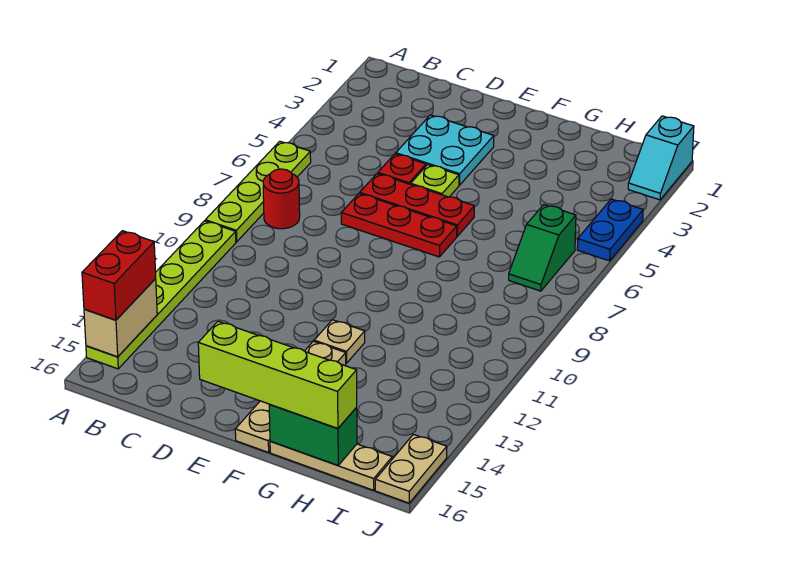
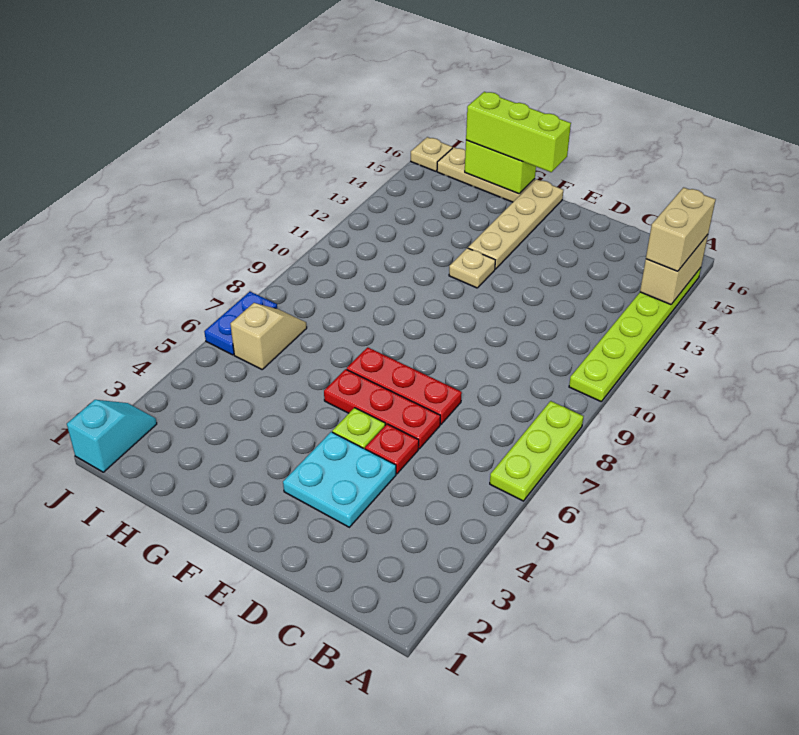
lime plate A6:A9 level 1 -> lime plate A6:A8 level 1
red brick A14:A15 level 3 -> tan brick A14:A15 level 3
red round brick B8 level 1 -> none
lime brick E16:H16 level 3 -> lime brick F16:H16 level 3
green brick G16:H16 level 2 -> lime brick G16:H16 level 2
green slope I6:I7 level 1 top 6 -> tan slope I6:I7 level 1 top 6
blue plate J4:J5 level 1 -> blue plate J6:J7 level 1
tan plate J15:J16 level 1 -> tan plate J16 level 1

